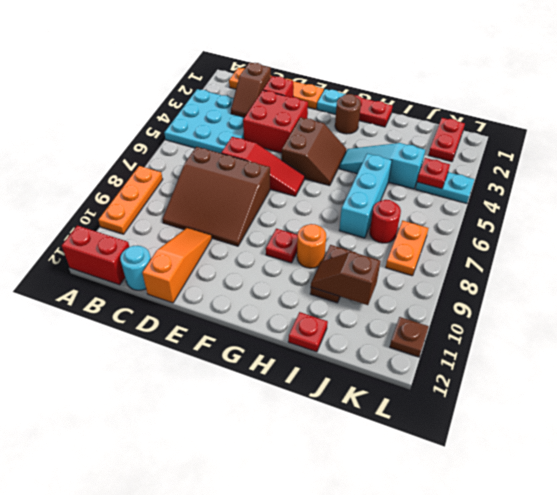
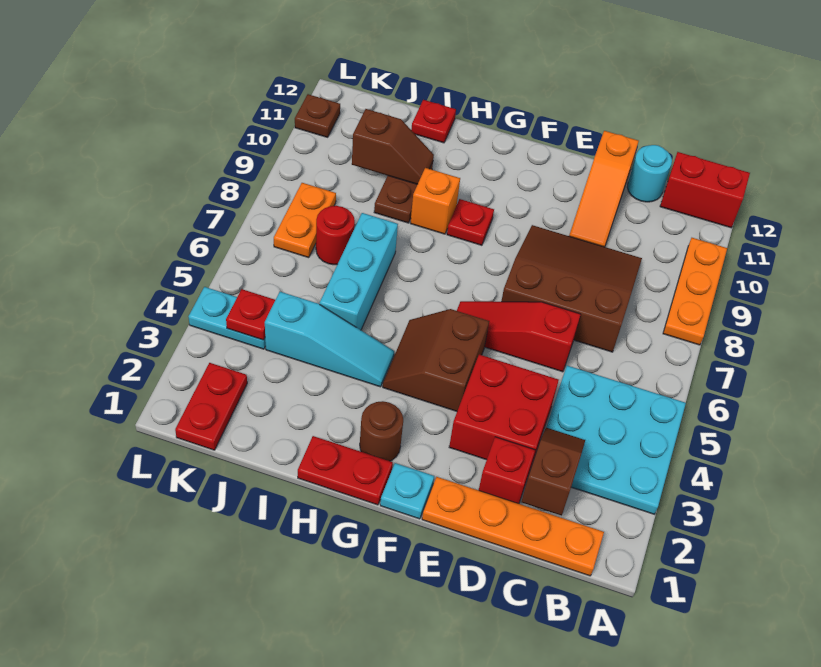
orange round brick H9 level 1 -> orange brick H9 level 1

